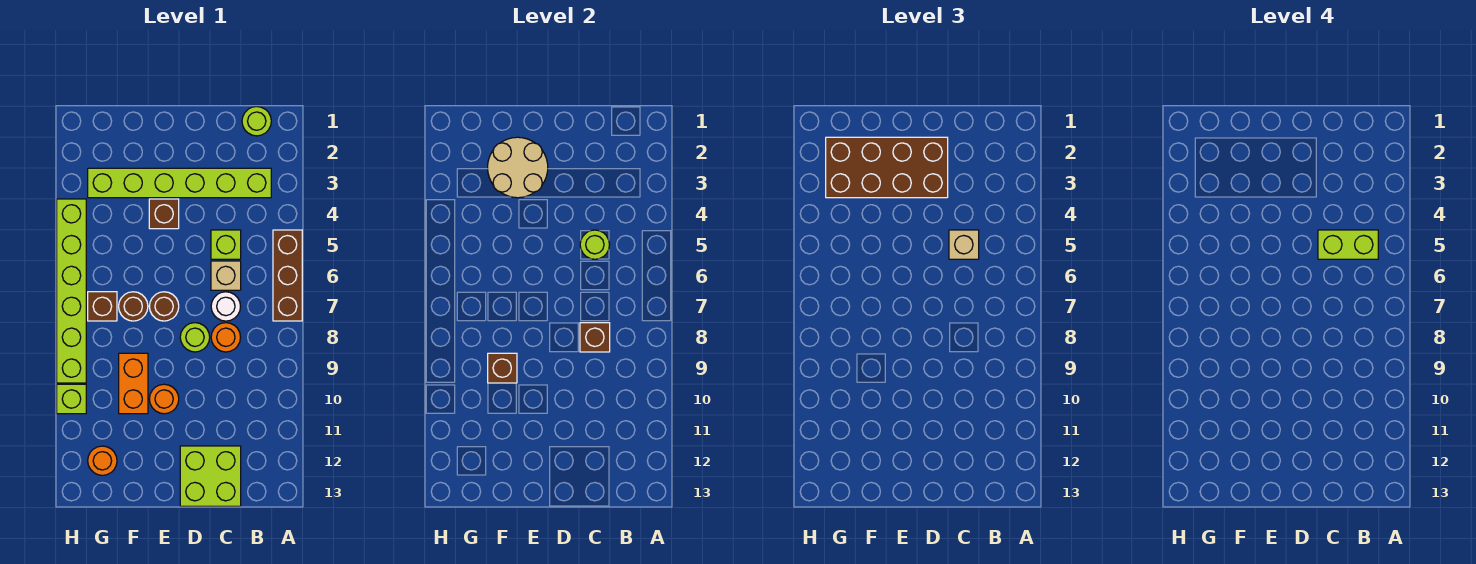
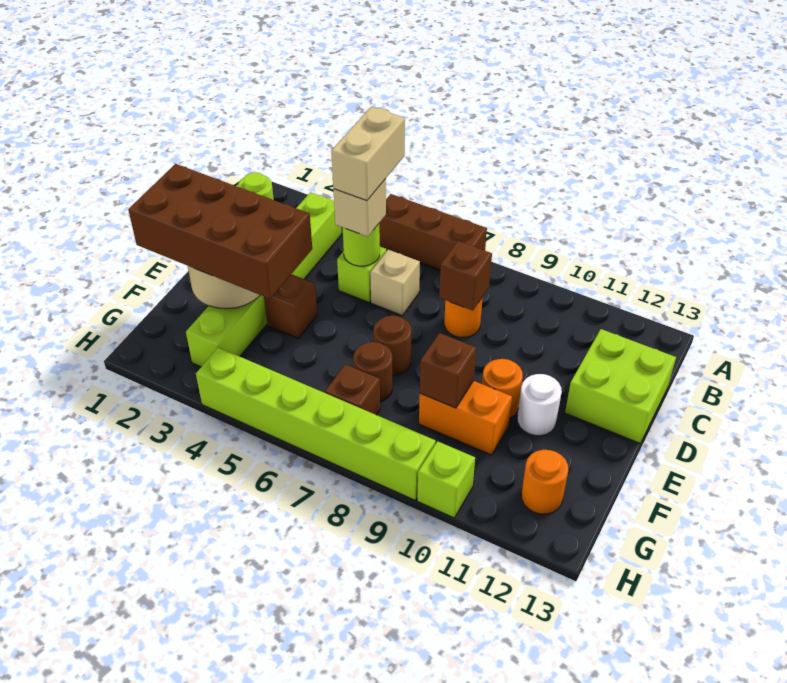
lime brick B5:C5 level 4 -> tan brick B5:C5 level 4
white round brick C7 level 1 -> white round brick E11 level 1
brown brick D2:G3 level 3 -> brown brick E1:F4 level 3
lime round brick D8 level 1 -> none

